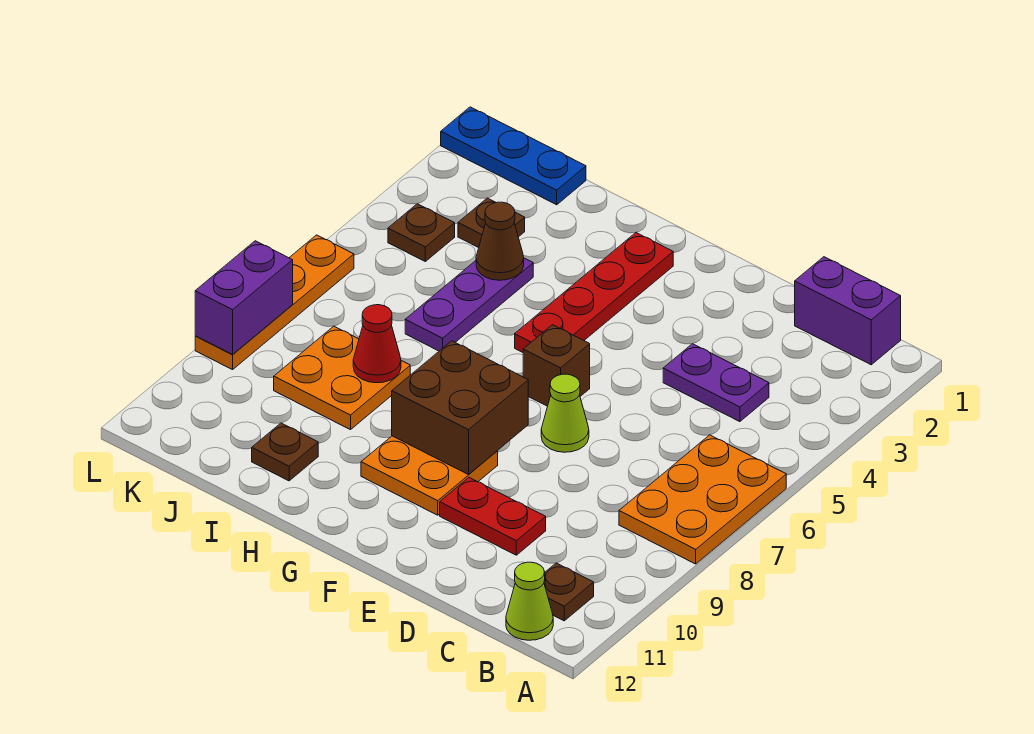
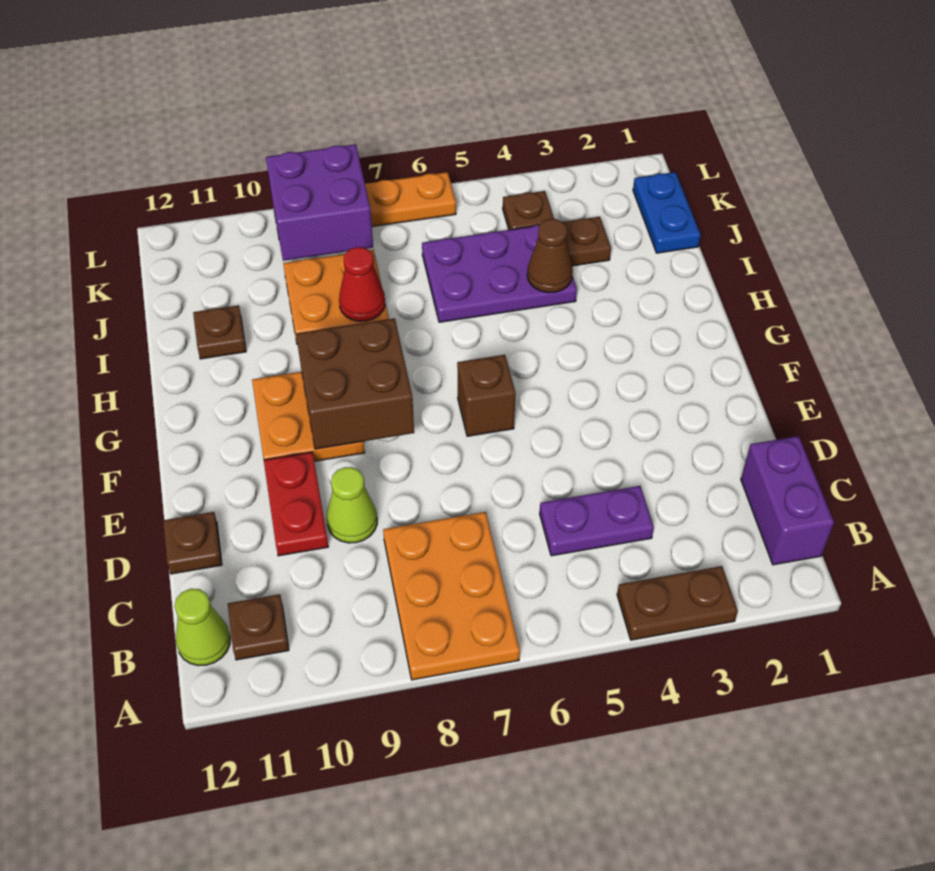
none -> brown plate A3:A4 level 1
orange plate A6:B8 level 1 -> orange plate A7:C8 level 1
purple plate C4:D4 level 1 -> purple plate C4:C5 level 1
none -> brown plate D12 level 1
lime cone E7 level 1 -> lime cone D9 level 1
red plate G2:G5 level 1 -> none
purple plate I4:I6 level 1 -> purple plate I4:J6 level 1
blue plate J1:L1 level 1 -> blue plate J1:K1 level 1
purple brick L8:L9 level 2 -> purple brick K8:L9 level 2

